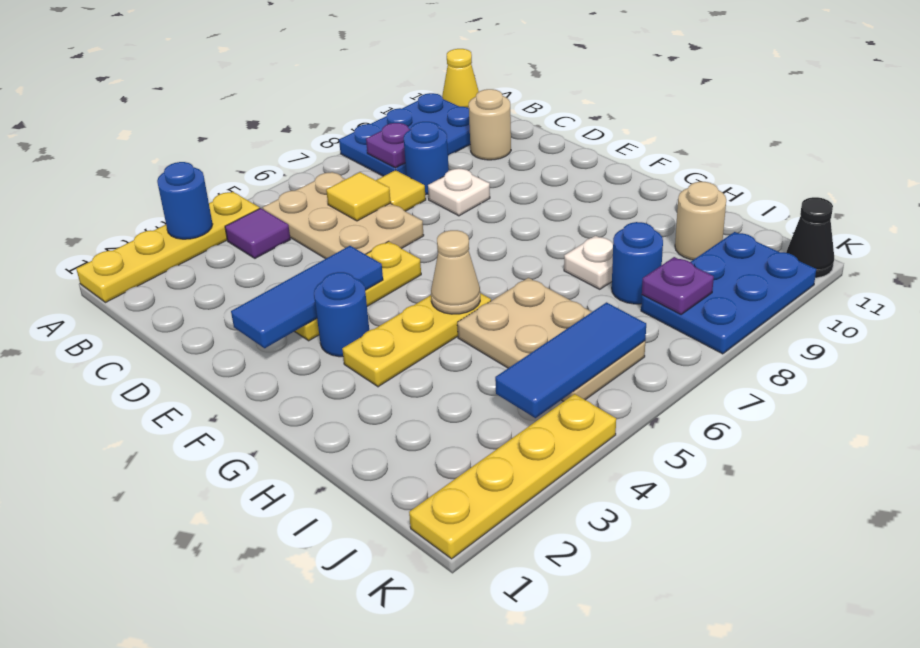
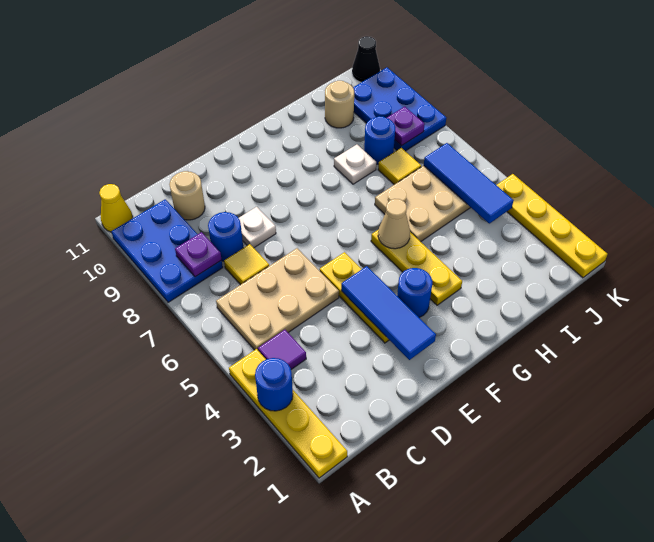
yellow tile C6 level 2 -> yellow tile I7 level 1

